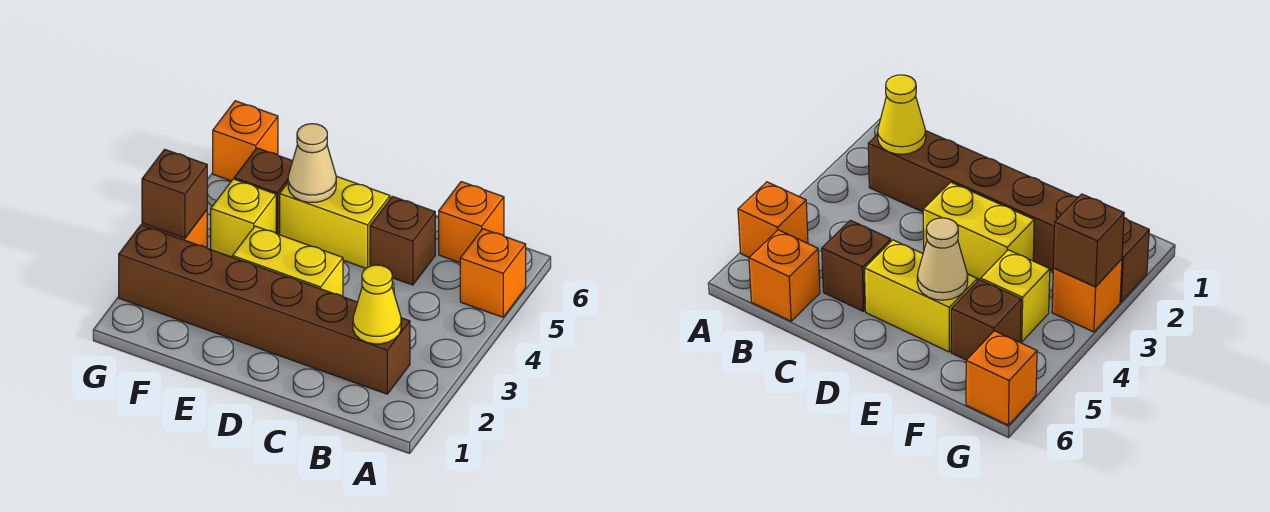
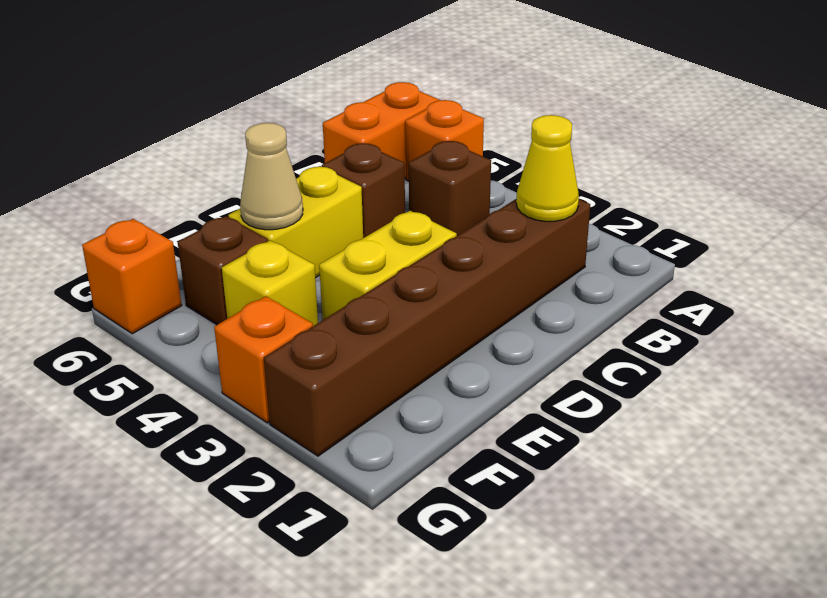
orange brick B6 level 1 -> orange brick A6:B6 level 1
brown brick G3 level 2 -> brown brick B4 level 1

